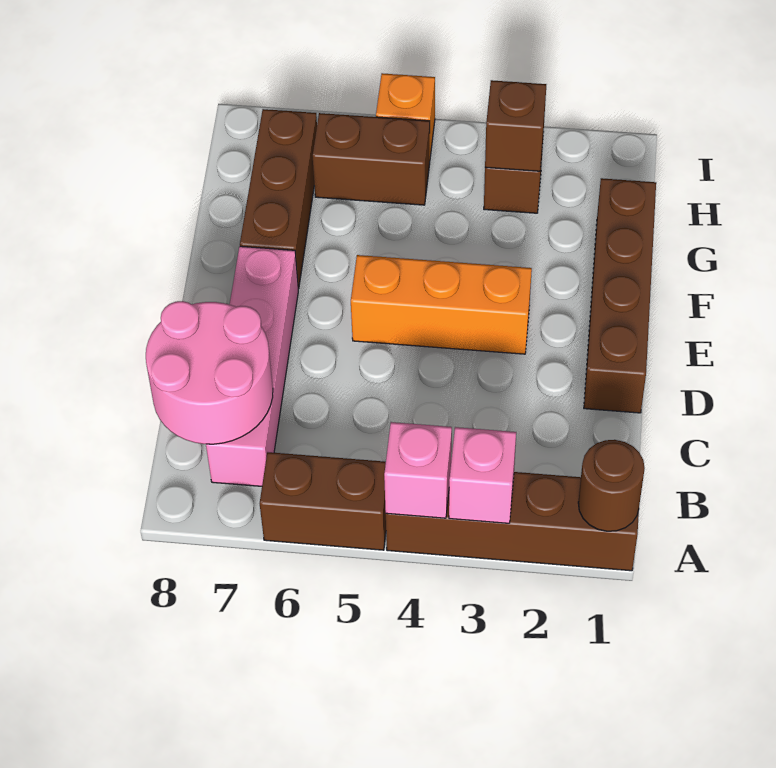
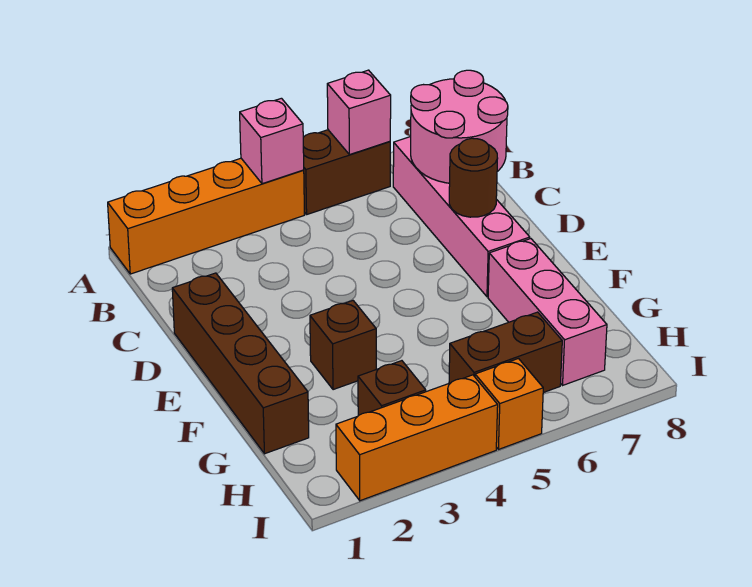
brown brick A1:A4 level 1 -> orange brick A1:A4 level 1
brown round brick A1 level 2 -> brown round brick D7 level 2
pink brick A3 level 2 -> pink brick A6 level 2
orange brick E3:E5 level 1 -> orange brick I2:I4 level 1
brown brick F7:H7 level 1 -> pink brick F7:H7 level 1
brown brick H3 level 2 -> brown brick F3 level 1

